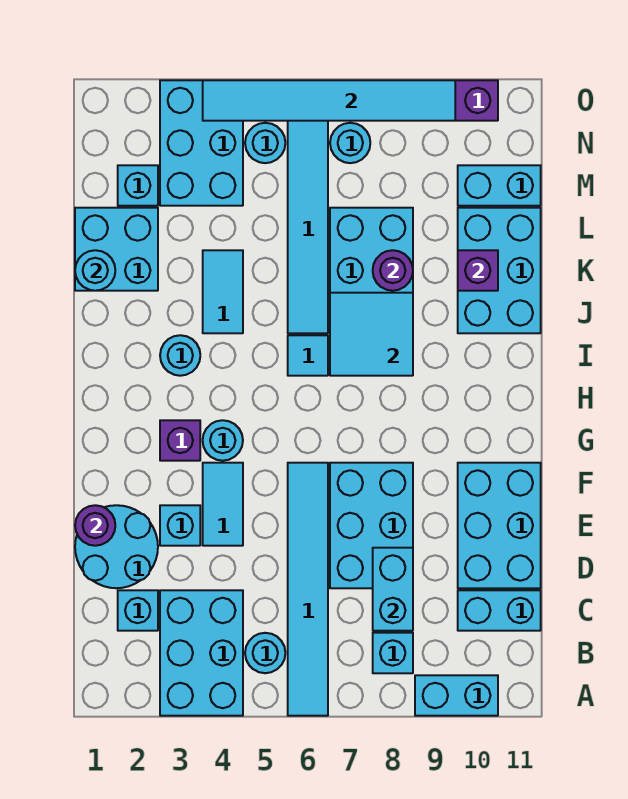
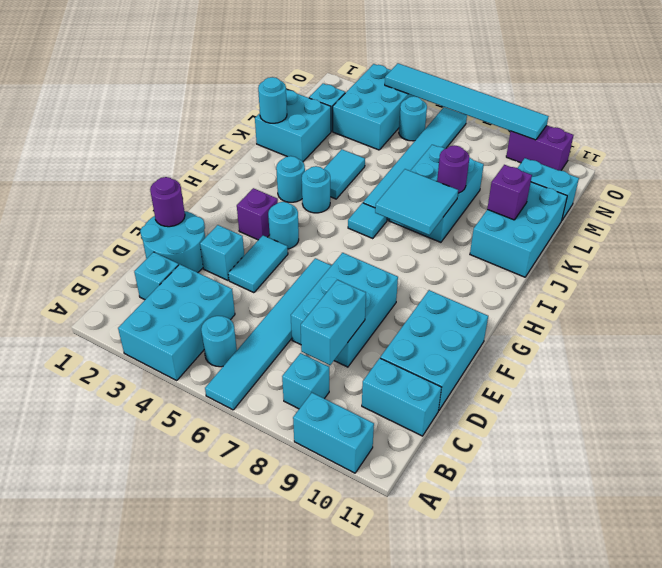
cyan round brick N7 level 1 -> cyan round brick I4 level 1

